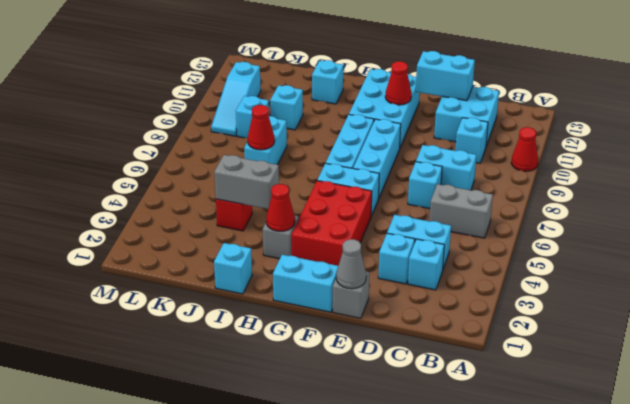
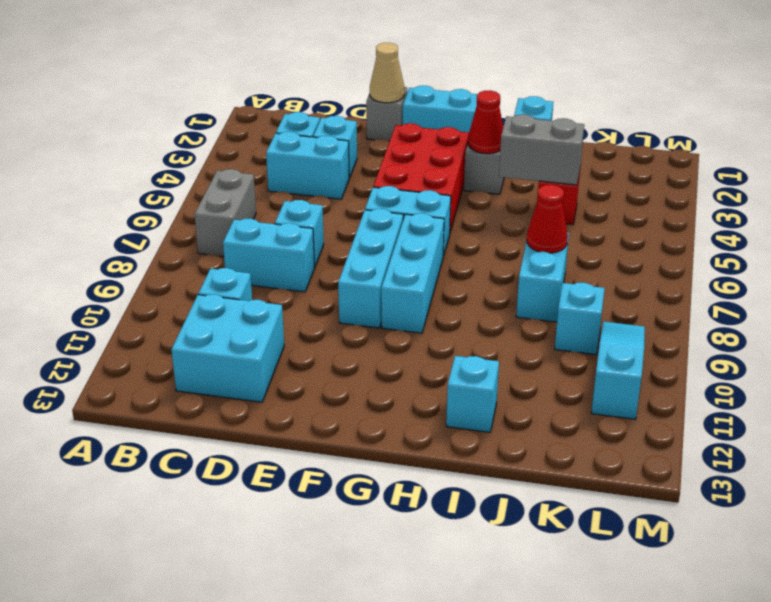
red cone A10 level 1 -> none
grey brick B6:C6 level 1 -> grey brick B6:B7 level 1
cyan brick D12:E12 level 2 -> none
grey cone E1 level 2 -> tan cone E1 level 2
cyan brick F10:G12 level 1 -> none
red cone F11 level 2 -> none
cyan brick J10 level 1 -> none

